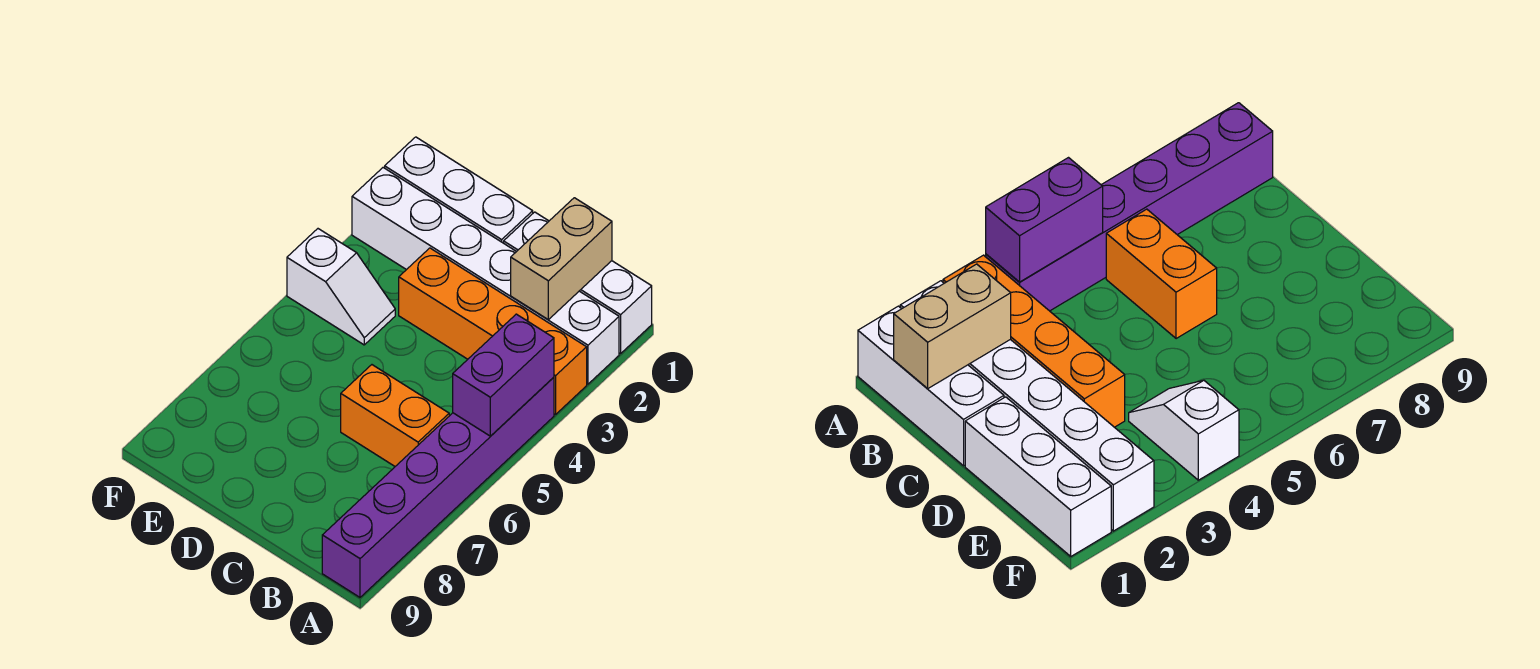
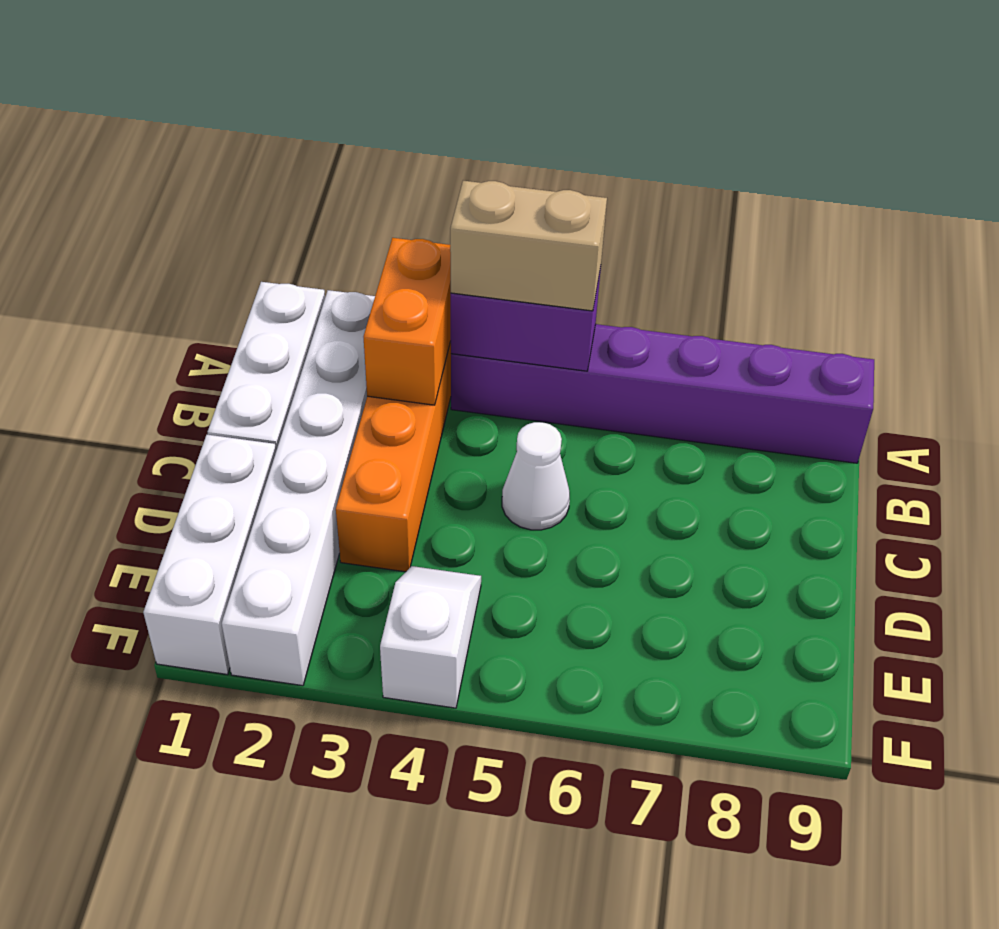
tan brick B1:B2 level 2 -> tan brick A4:A5 level 3
orange brick B6:C6 level 1 -> orange brick A3:B3 level 2
none -> white cone C5 level 1

